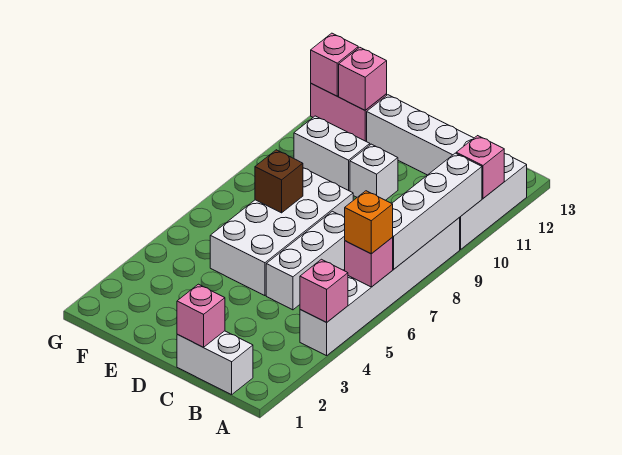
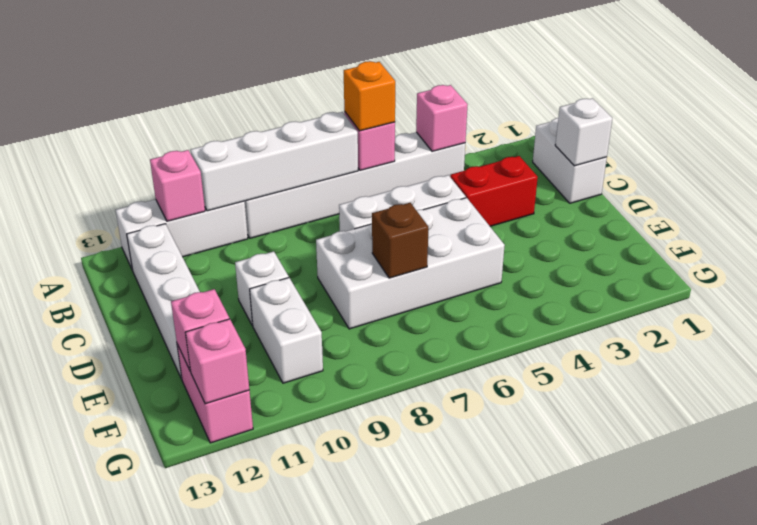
pink brick C1 level 2 -> white brick C1 level 2
none -> red brick C3:C4 level 1

